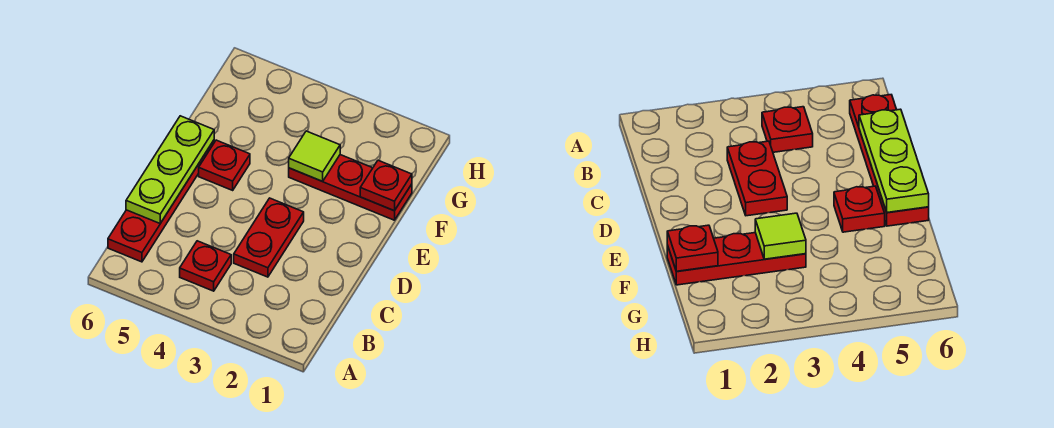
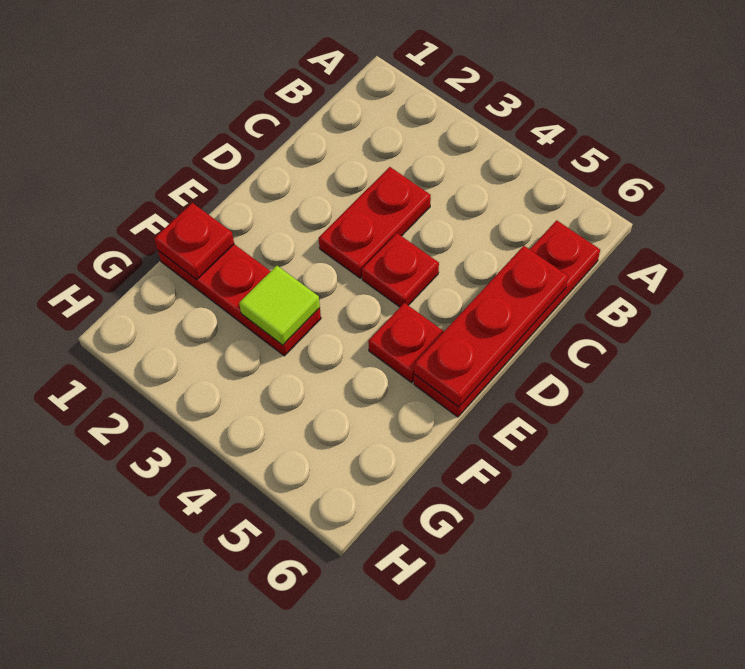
red plate B4 level 1 -> red plate D4 level 1
lime plate C6:E6 level 2 -> red plate C6:E6 level 2

